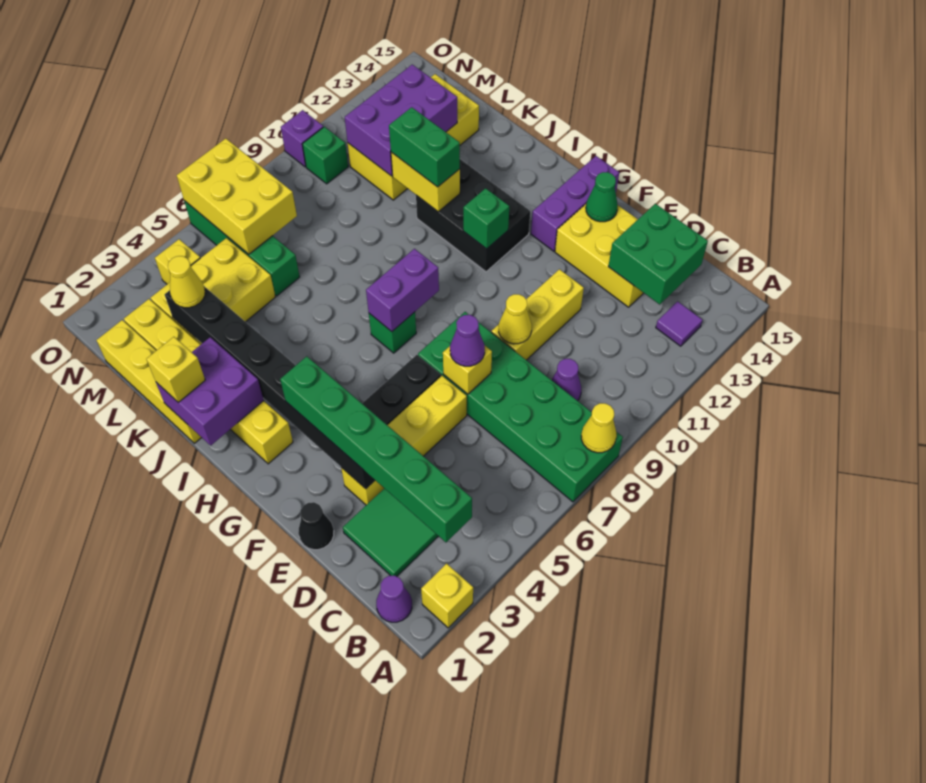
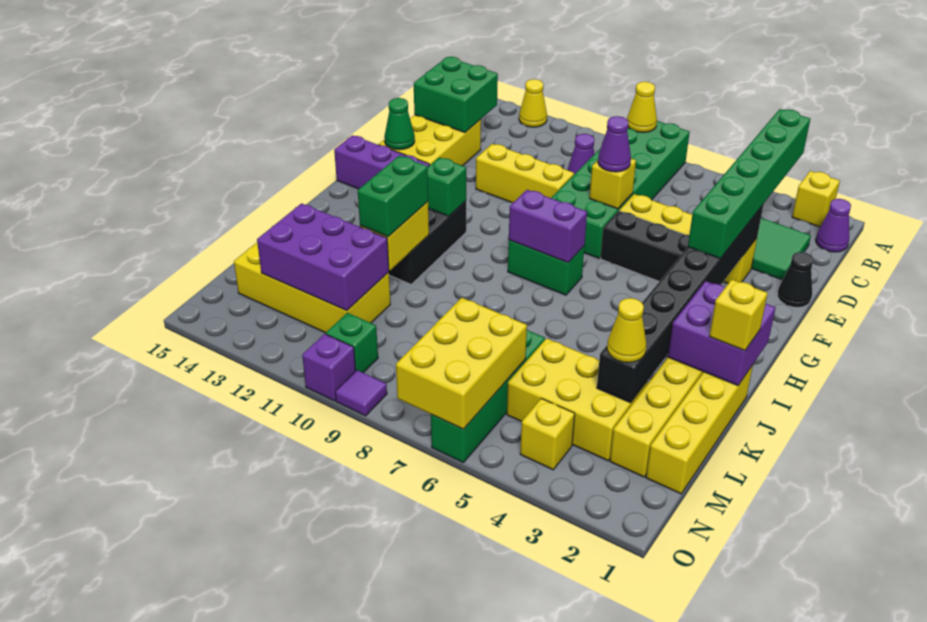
purple tile B13 level 1 -> purple tile O9 level 1
yellow cone E9 level 2 -> yellow cone A12 level 1
green brick H7 level 1 -> green brick H7:H8 level 1

